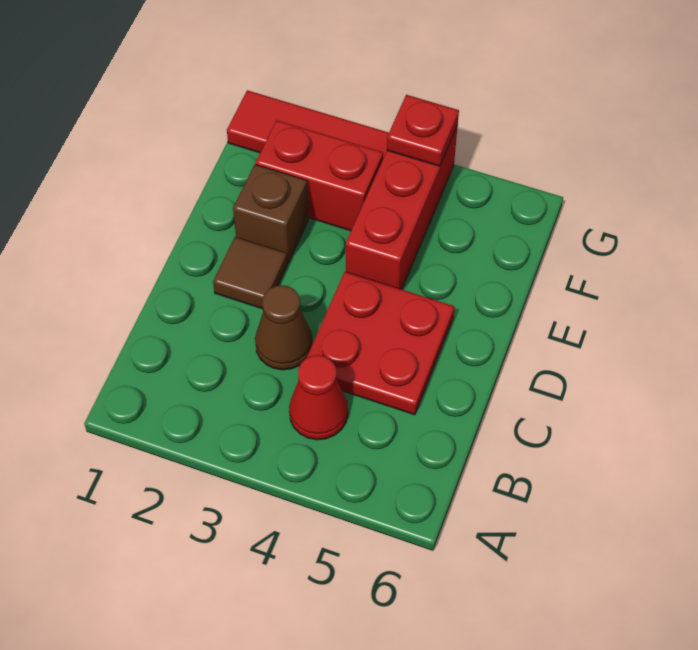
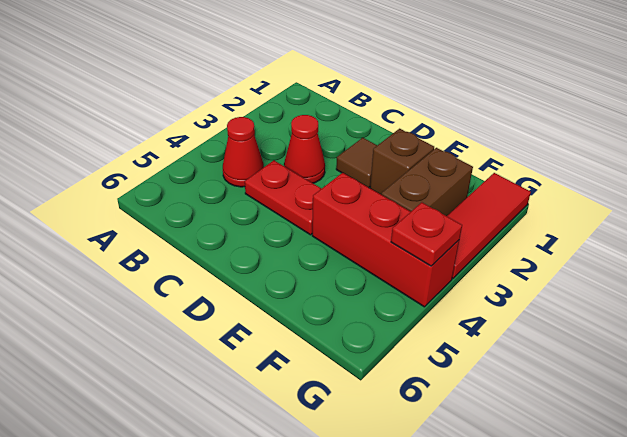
brown cone C3 level 1 -> red cone C3 level 1
red plate C4:D5 level 1 -> red plate C4:D4 level 1
red brick F2:F3 level 1 -> brown brick F2:F3 level 1

